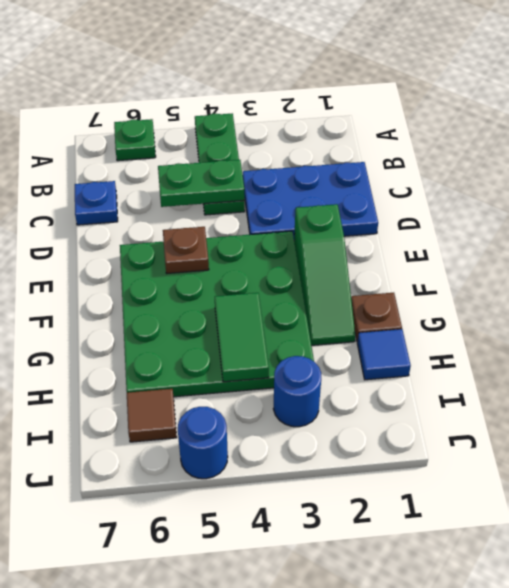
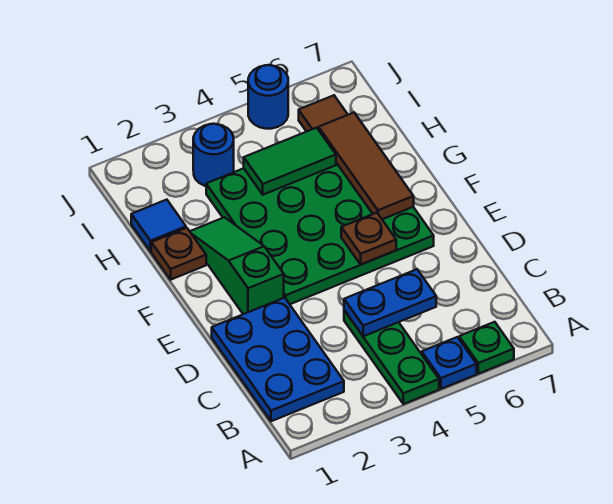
blue plate C1:D3 level 1 -> blue plate B1:D2 level 1
green plate C4:C5 level 2 -> blue plate C4:C5 level 2
blue plate C7 level 1 -> blue plate A5 level 1
none -> brown tile F6:H6 level 2
green tile G4:H4 level 2 -> green tile H4:H5 level 2

